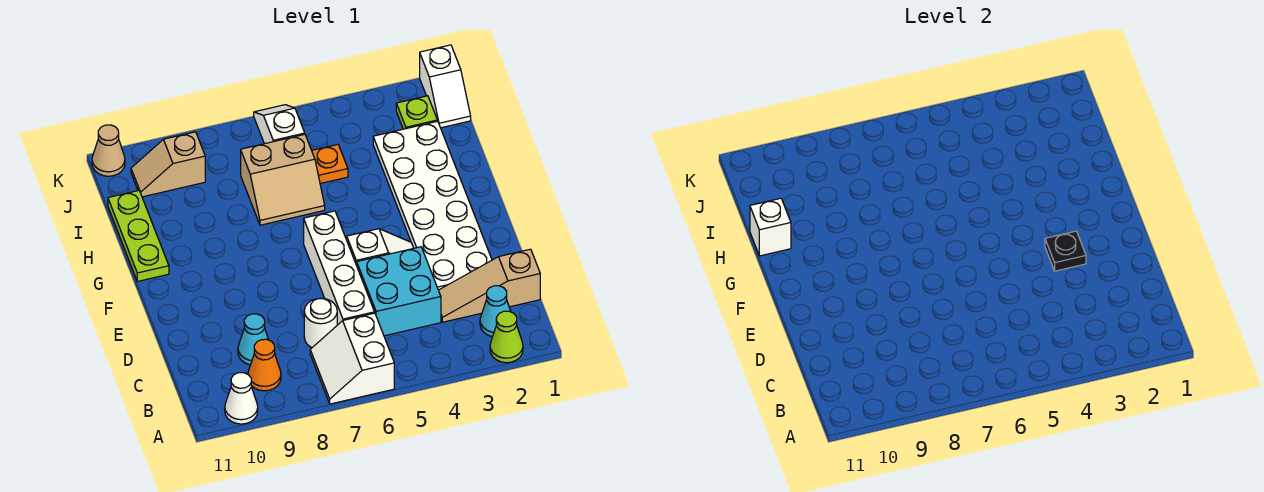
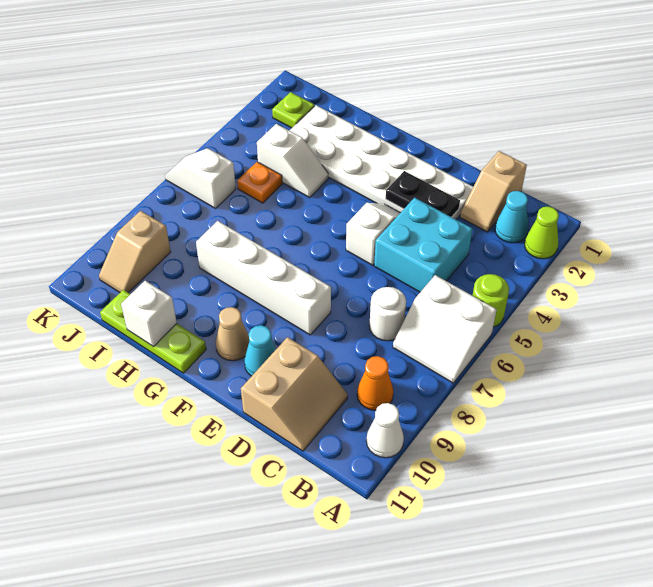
none -> lime round brick A5 level 1
tan slope C1:C3 level 1 top 1 -> tan slope C1:C2 level 1 top 1
white brick C6:F6 level 1 -> white brick E8:H8 level 1
cyan cone C9 level 1 -> cyan cone E10 level 1
black plate E3 level 2 -> black plate D3:E3 level 2
tan slope H6:I7 level 1 top I -> tan slope C10:D11 level 1 top D
white slope J1:K1 level 1 top K -> white slope H4:I4 level 1 top I
tan cone K11 level 1 -> tan cone F10 level 1

